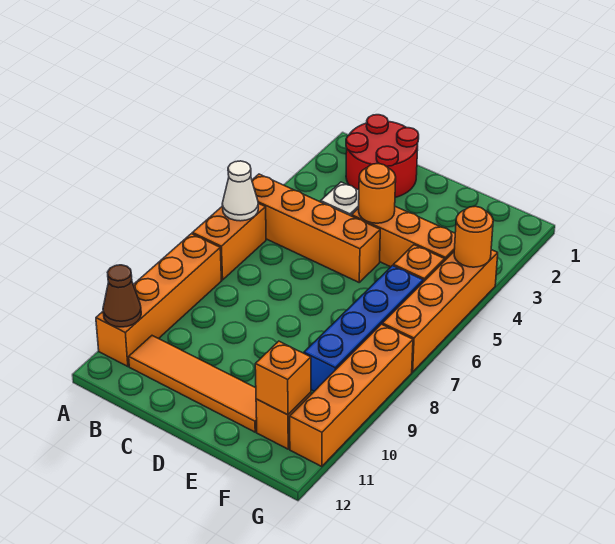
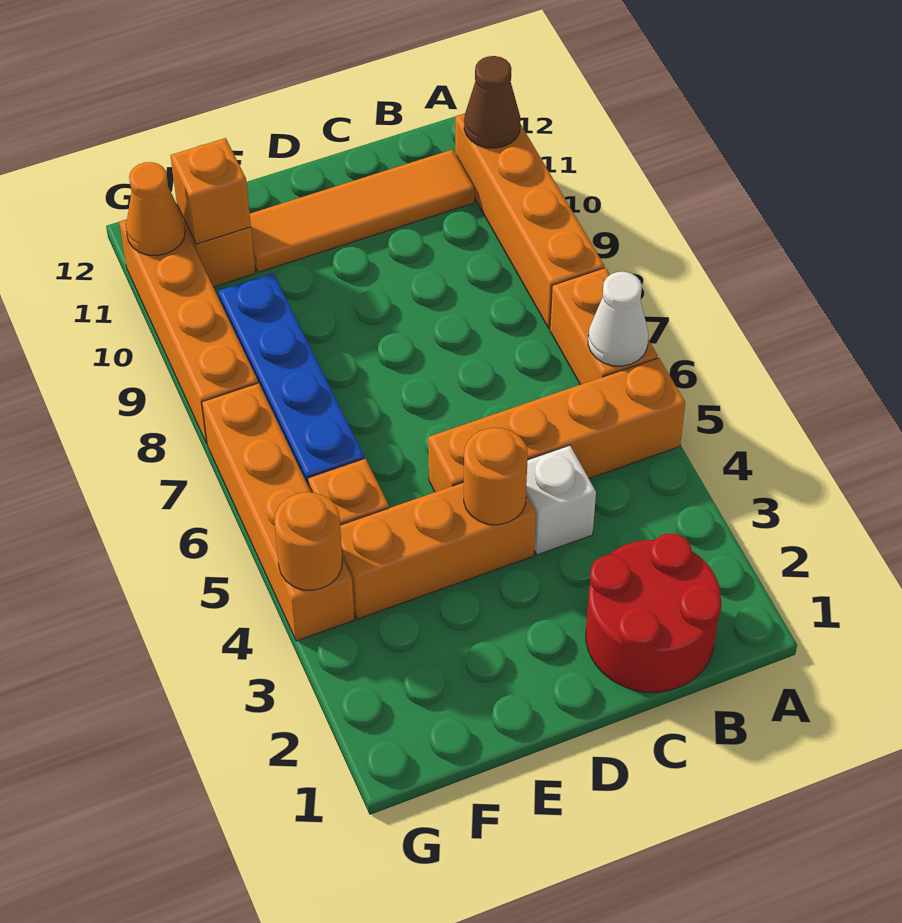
none -> orange cone G11 level 2

